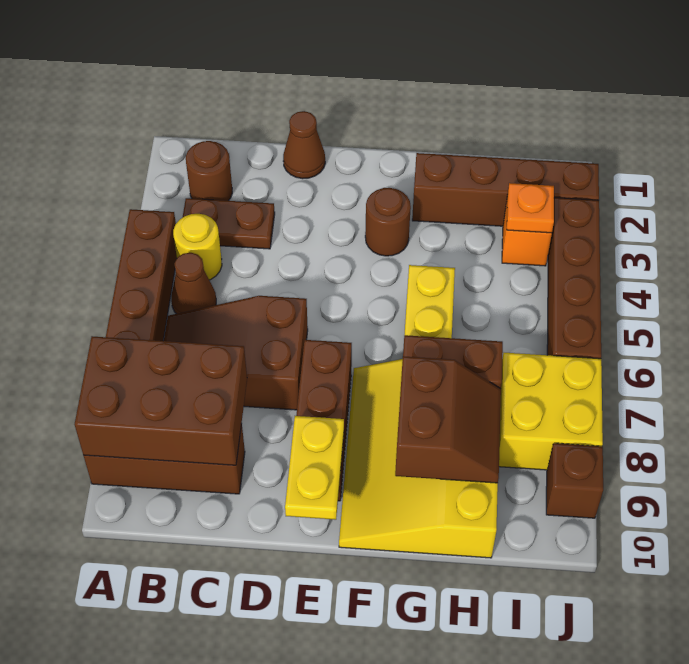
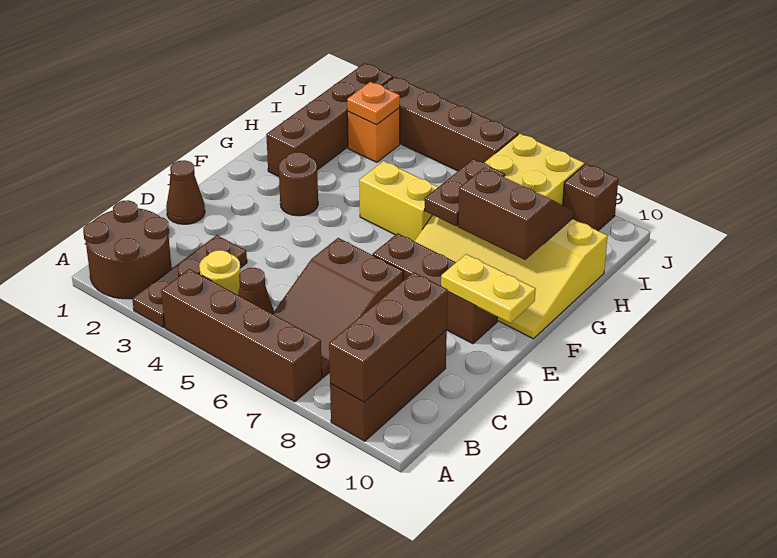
brown brick A8:C9 level 2 -> brown brick A9:C9 level 2
brown round brick B2 level 1 -> brown round brick A1:B2 level 1
brown plate B3:C3 level 1 -> brown plate A3:C3 level 1

